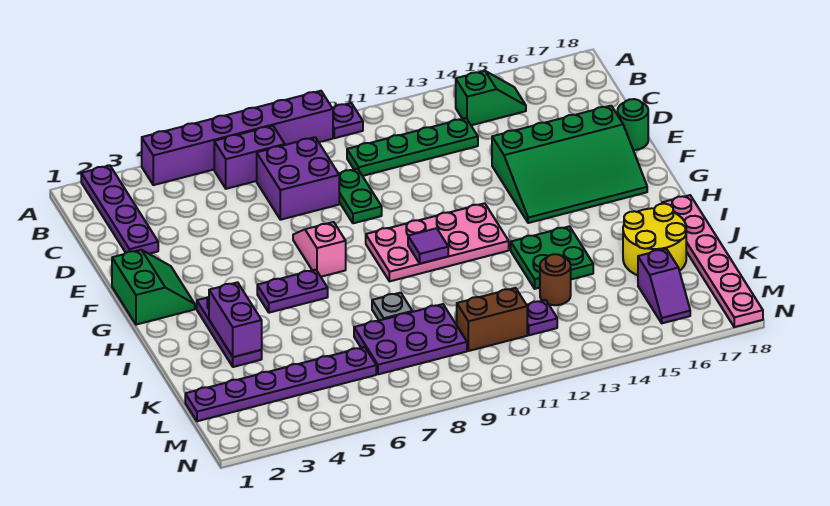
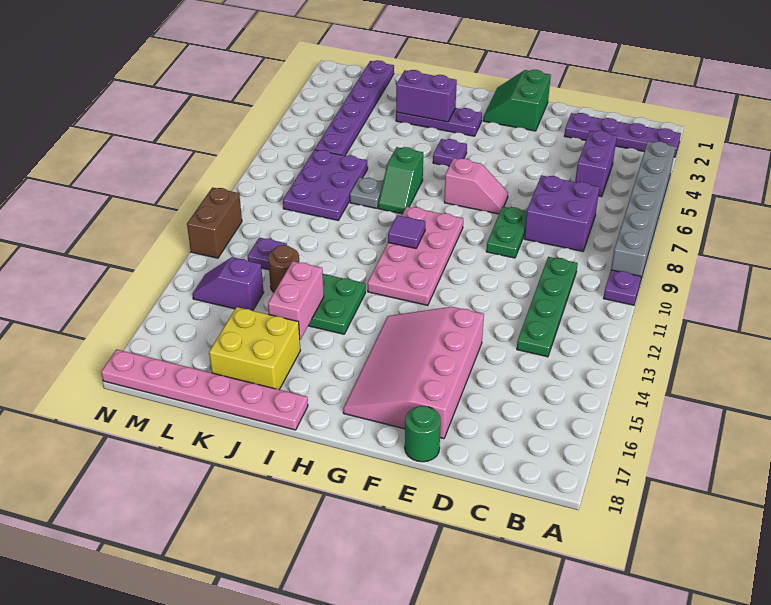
purple brick A4:A9 level 1 -> grey brick A4:A9 level 1
purple brick B6:B7 level 1 -> purple brick C4:C5 level 1
green slope B14:B15 level 1 top 14 -> green slope I7:I8 level 1 top 7
green plate D9:E9 level 1 -> green plate E8:E9 level 1
green slope E14:G17 level 1 top E -> pink slope E14:G17 level 1 top E
green slope F1:G2 level 1 top 1 -> green slope F1:G2 level 1 top F
purple plate H5:H6 level 1 -> purple plate H5 level 1
none -> pink brick J14:J15 level 2
yellow round brick J16:K17 level 1 -> yellow brick J16:K17 level 1
brown brick L10:L11 level 1 -> brown brick N11:N12 level 1
purple slope L16:M16 level 1 top L -> purple slope L14:M14 level 1 top L

